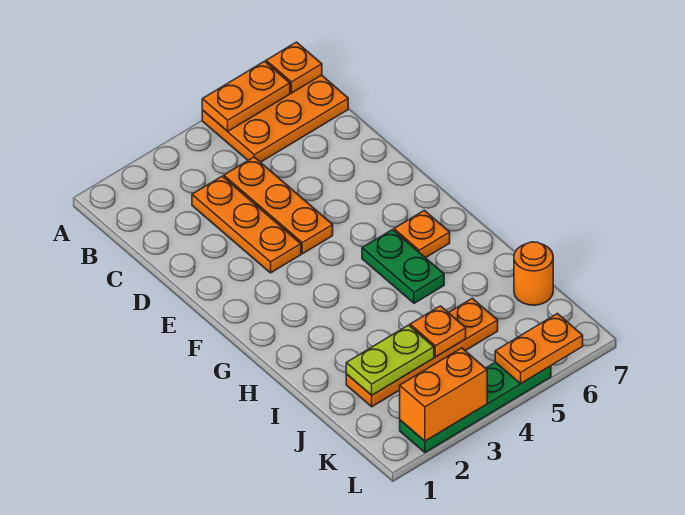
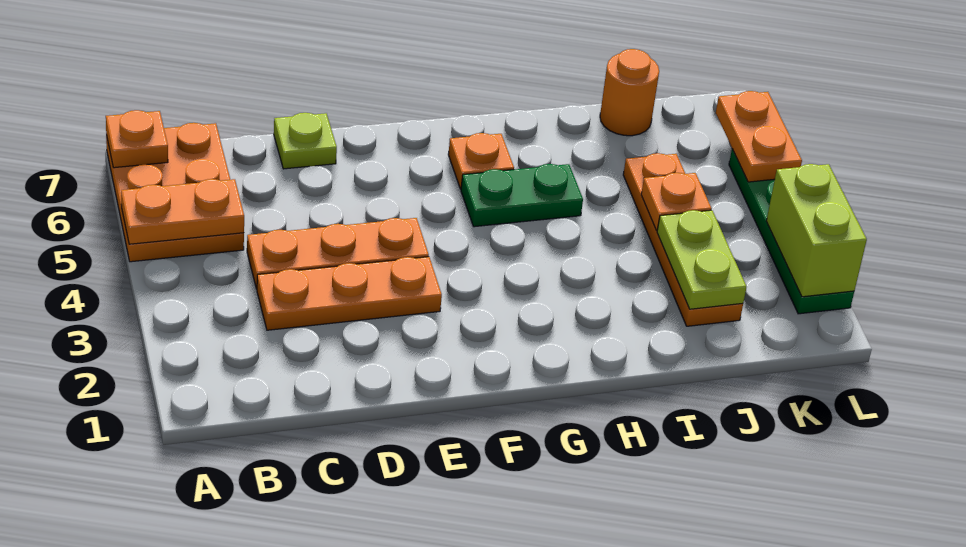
orange plate A5:A6 level 2 -> orange plate A5:B5 level 2
none -> lime plate D7 level 1
orange brick L2:L3 level 2 -> lime brick L2:L3 level 2

